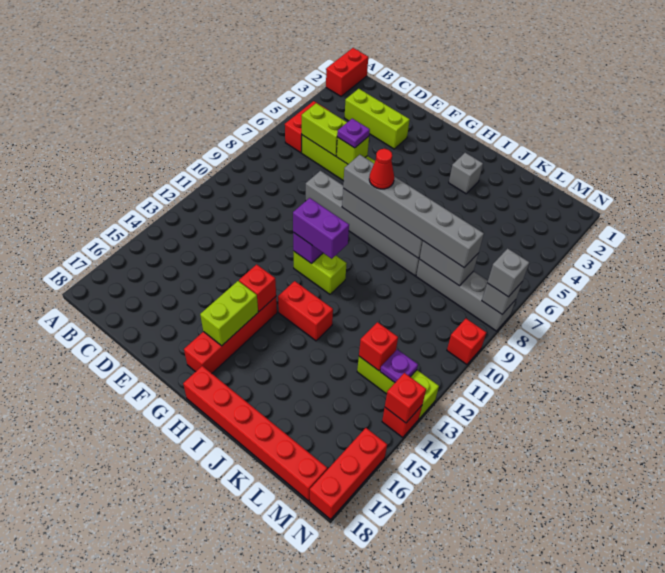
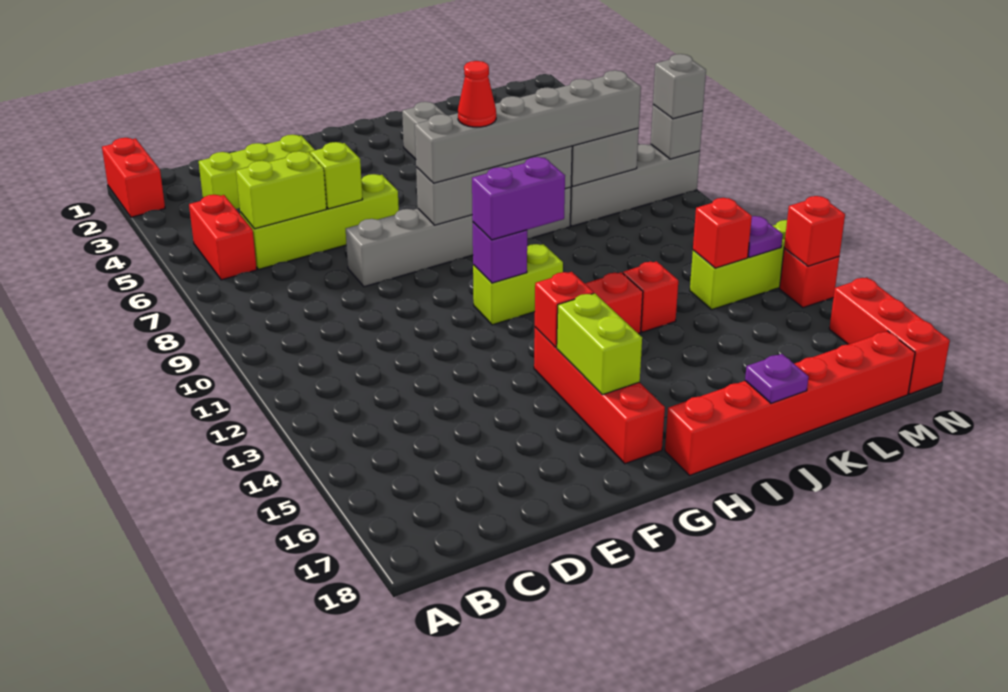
purple plate E6 level 3 -> purple plate J18 level 2
red brick N10 level 1 -> red brick J13 level 1

